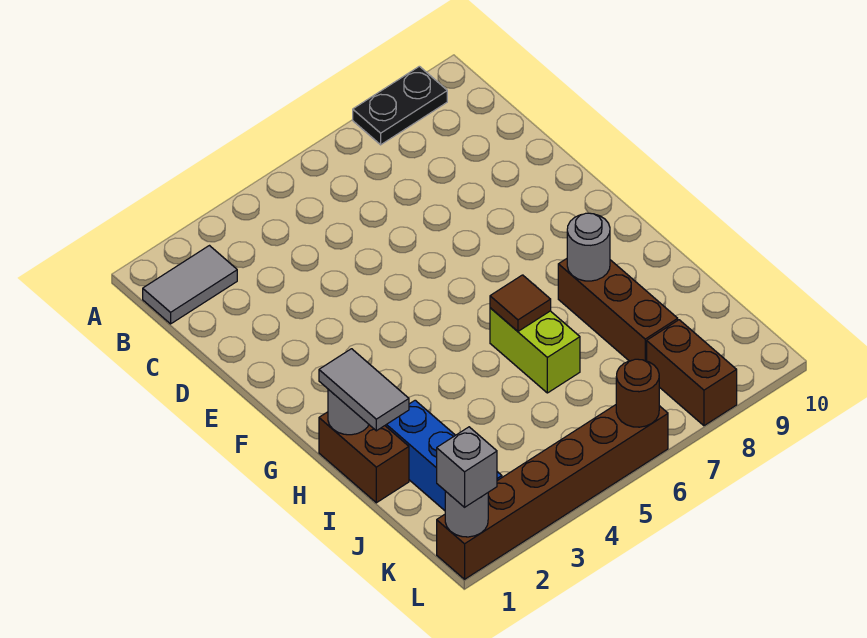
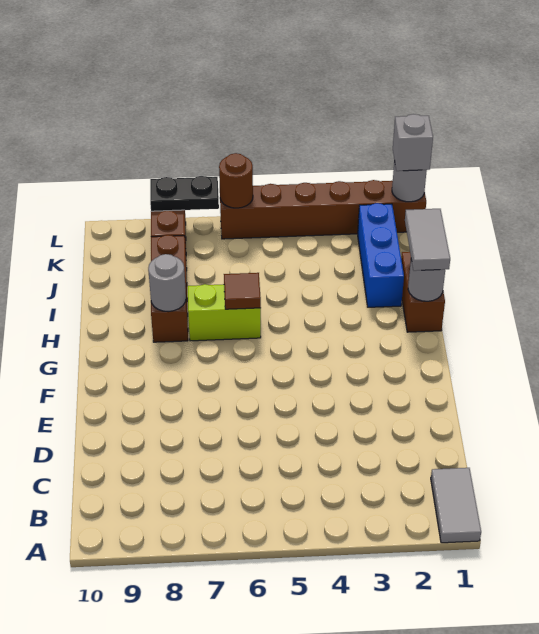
black plate A8:A9 level 1 -> black plate L7:L8 level 2
grey tile B1:B2 level 1 -> grey tile A1:B1 level 1
lime brick H6:I6 level 1 -> lime brick H6:H7 level 1

